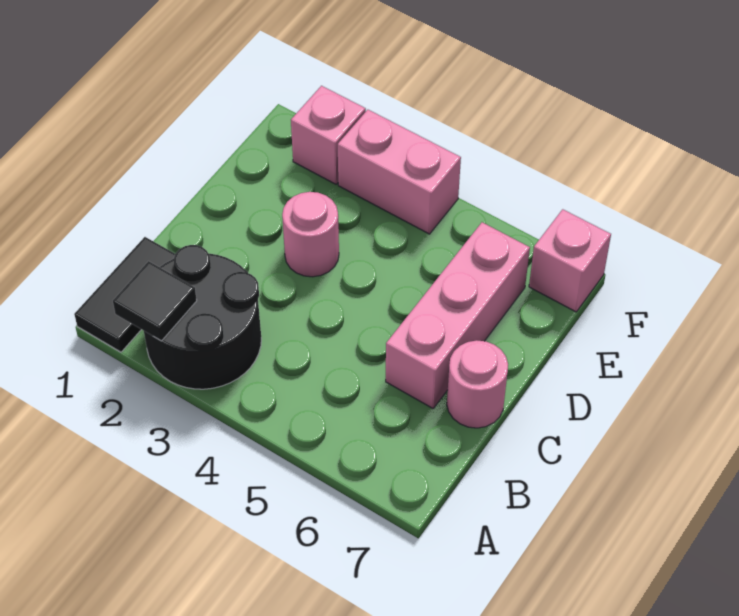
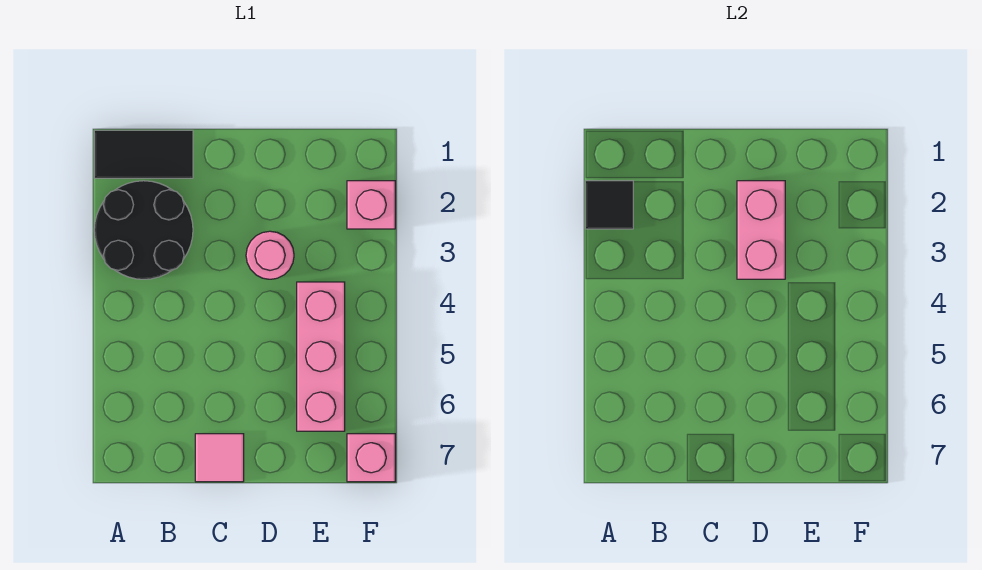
pink brick C6:E6 level 1 -> pink brick E4:E6 level 1
pink round brick C7 level 1 -> pink tile C7 level 1
pink brick F3:F4 level 1 -> pink brick D2:D3 level 2

